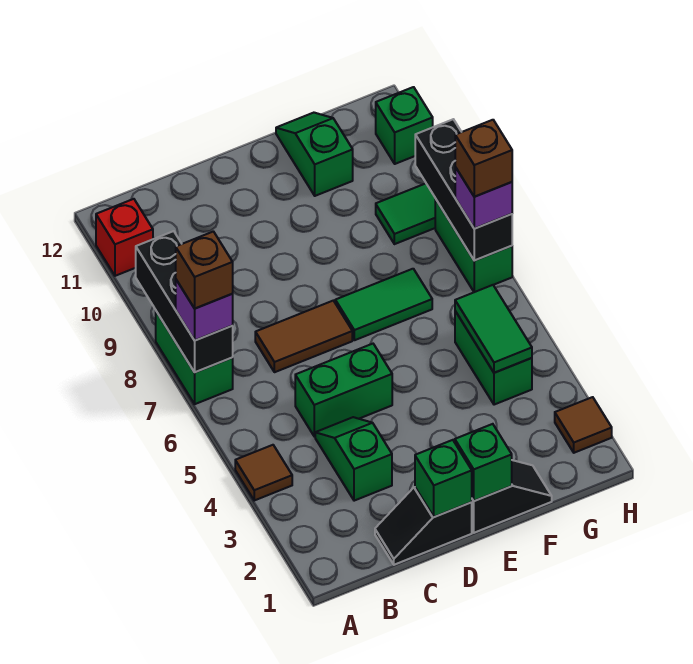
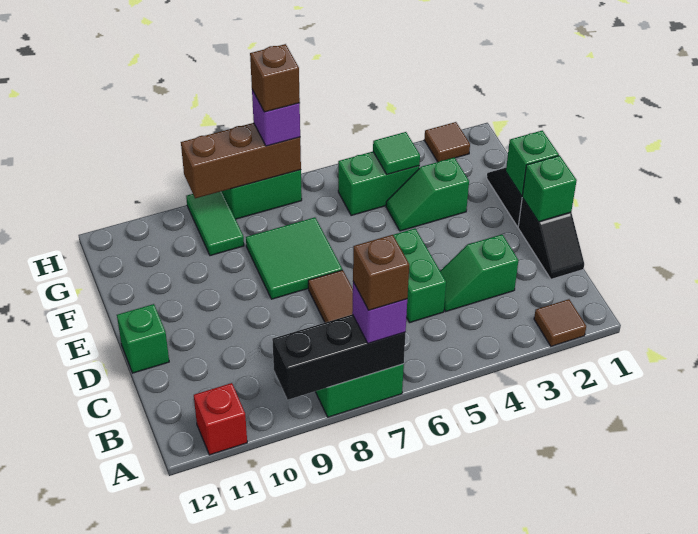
brown tile A4 level 1 -> brown tile A2 level 1
green tile E7:F7 level 1 -> green tile E7:F8 level 1
green slope F11:F12 level 1 top 11 -> green slope F3:F4 level 1 top 3
green tile G4:G5 level 2 -> green tile G4 level 2
black brick H7:H9 level 2 -> brown brick H7:H9 level 2
green brick H11 level 1 -> green brick D12 level 1

